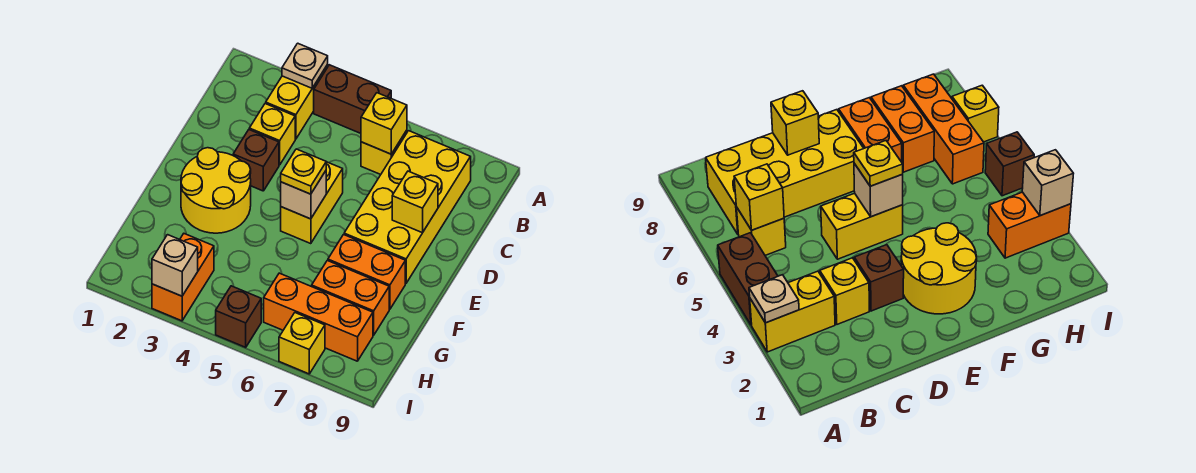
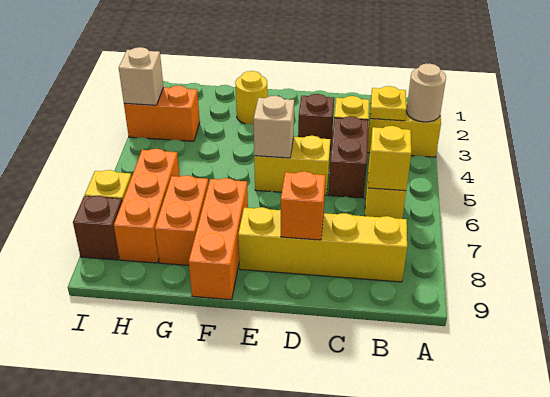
tan plate A3 level 2 -> tan round brick A3 level 2
brown brick A4:A5 level 1 -> brown brick C4:C5 level 1
yellow brick B7:E8 level 1 -> yellow brick B8:E8 level 1
yellow brick D8 level 2 -> orange brick D8 level 2
yellow round brick E2:F3 level 1 -> yellow round brick F2 level 1
yellow plate E5 level 3 -> yellow plate B3 level 2
orange brick F7:F8 level 1 -> orange brick F7:F9 level 1
brown brick I5 level 1 -> brown brick I8 level 1

